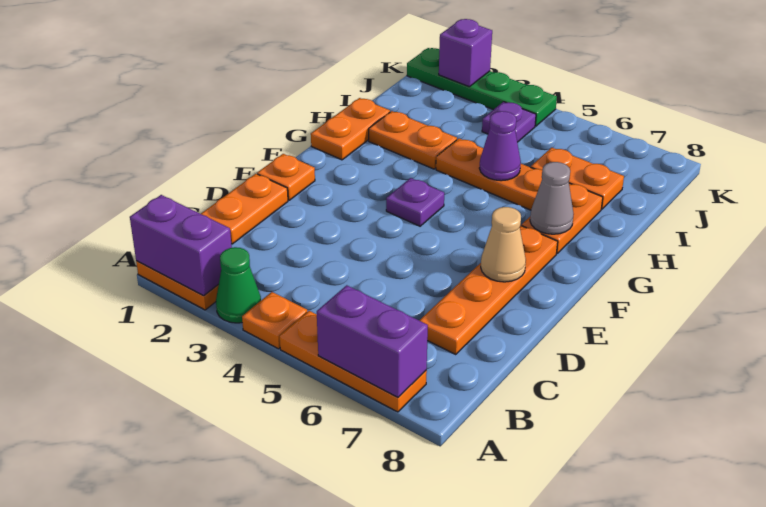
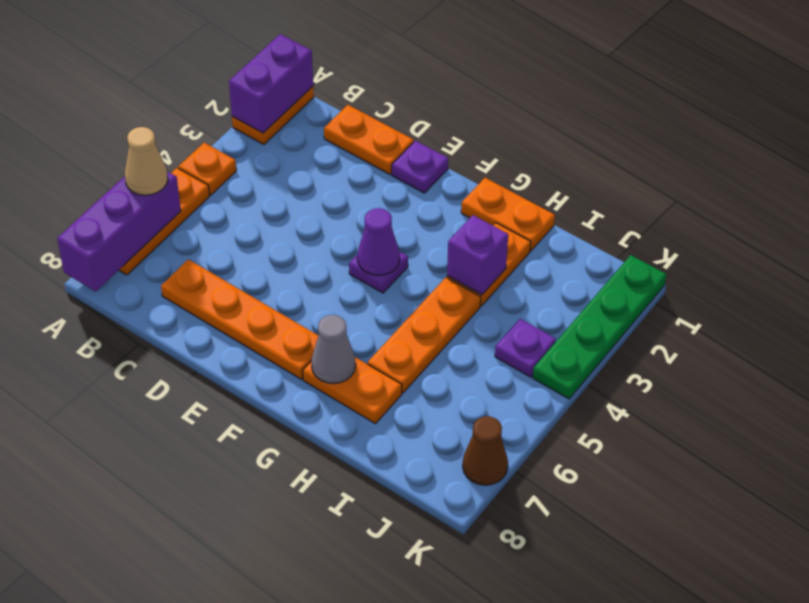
green cone A3 level 1 -> none
purple brick A6:A7 level 2 -> purple brick A6:A8 level 2
orange plate E1 level 1 -> purple plate E1 level 1
tan cone E7 level 2 -> tan cone A6 level 3
purple cone H5 level 2 -> purple cone F4 level 2
orange plate I6:I7 level 1 -> none
purple brick K2 level 2 -> purple brick H3 level 2
none -> brown cone K7 level 1

